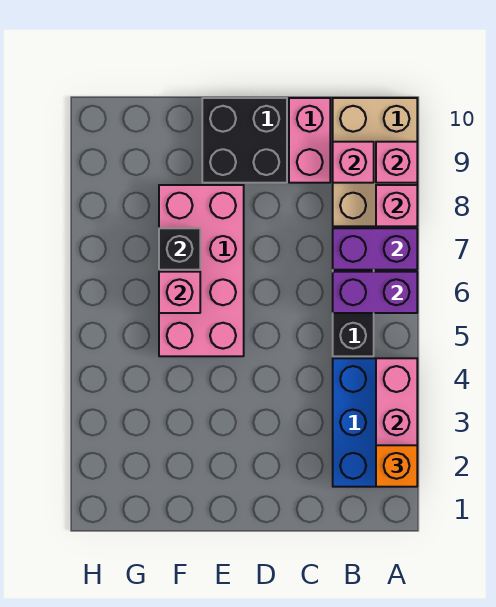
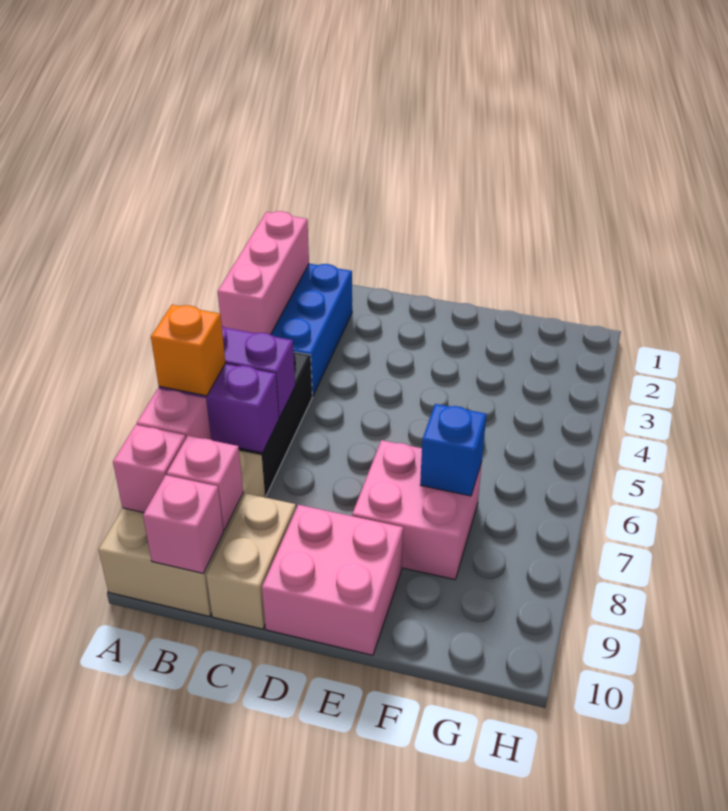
orange brick A2 level 3 -> orange brick A7 level 3
pink brick C9:C10 level 1 -> tan brick C9:C10 level 1
black brick D9:E10 level 1 -> pink brick D9:E10 level 1
pink brick E5:F8 level 1 -> pink brick E7:F8 level 1
pink brick F6 level 2 -> pink brick B10 level 2
black brick F7 level 2 -> blue brick F7 level 2

